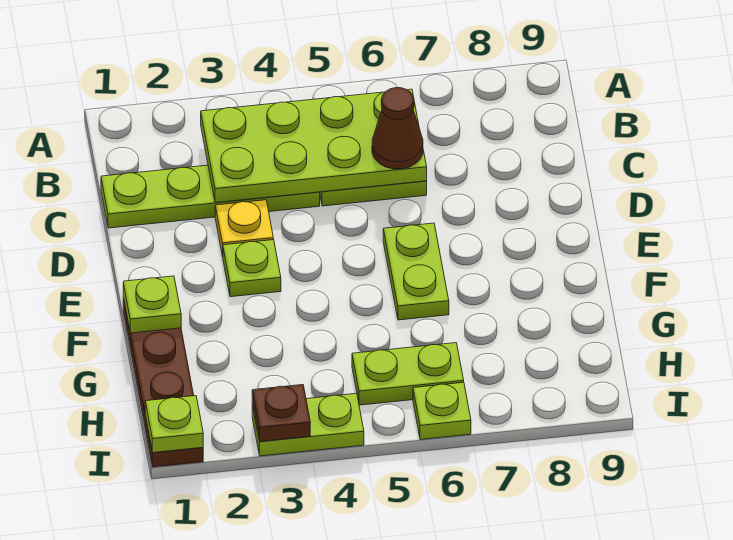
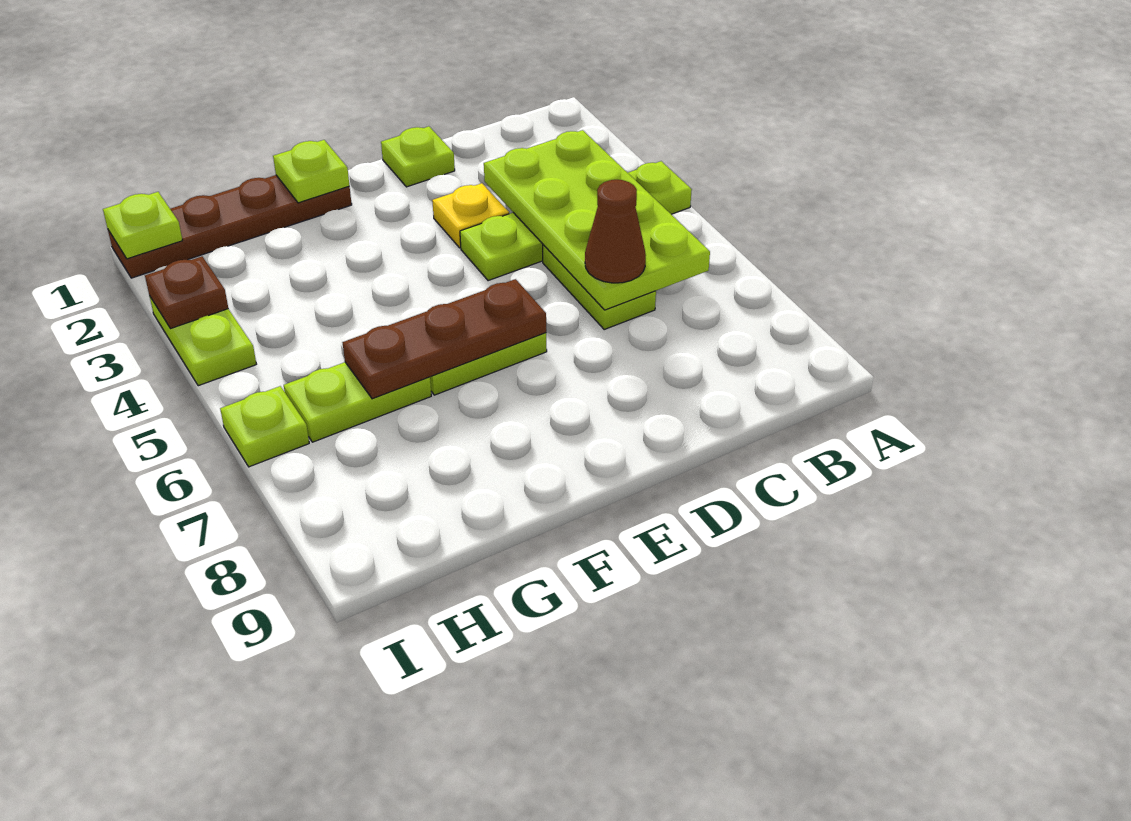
lime plate C1:C4 level 1 -> lime plate A4:D4 level 1
lime plate E3 level 1 -> lime plate D1 level 1
none -> brown plate E6:G6 level 2
lime plate H5:H6 level 1 -> lime plate G6:H6 level 1

